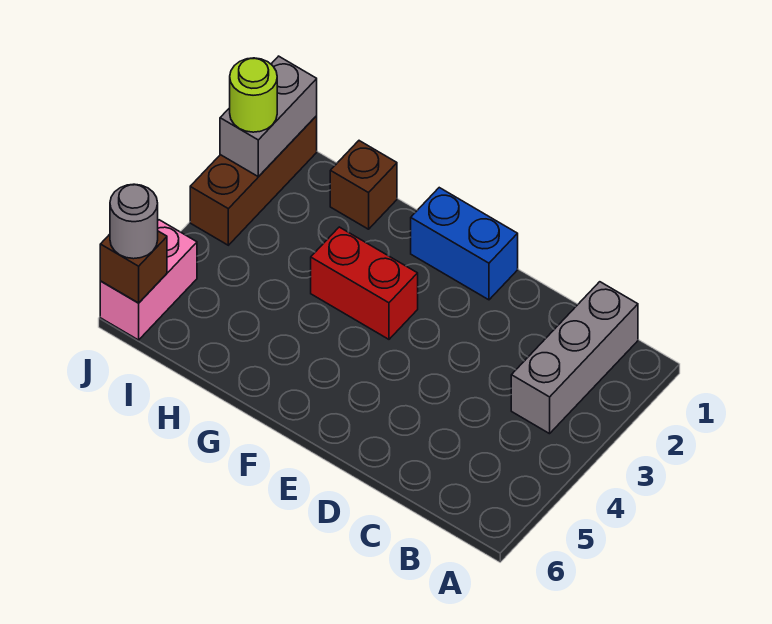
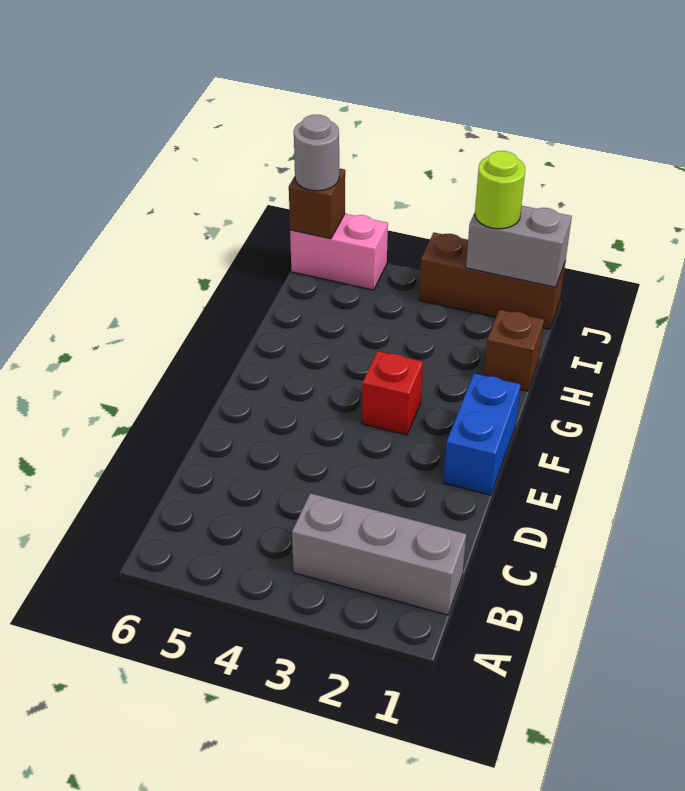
red brick F3:G3 level 1 -> red brick F3 level 1

